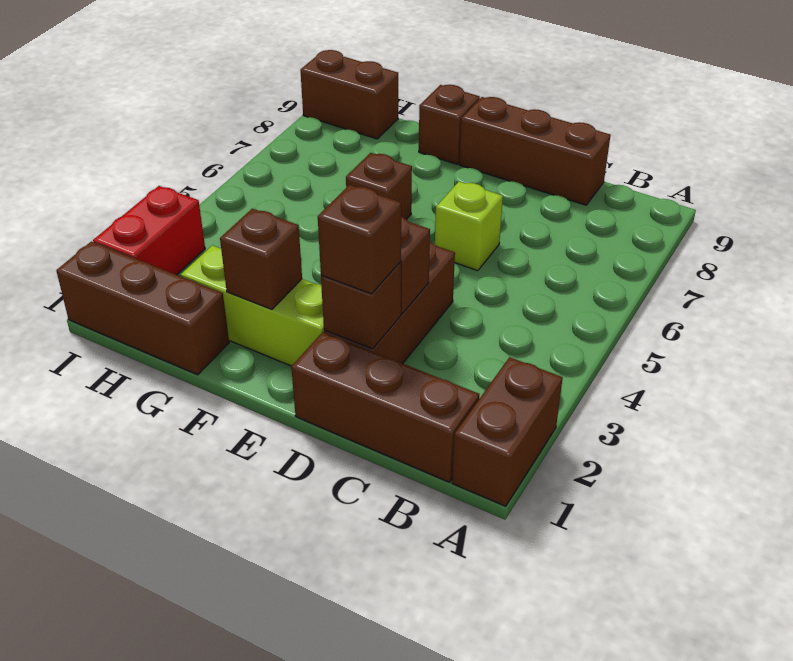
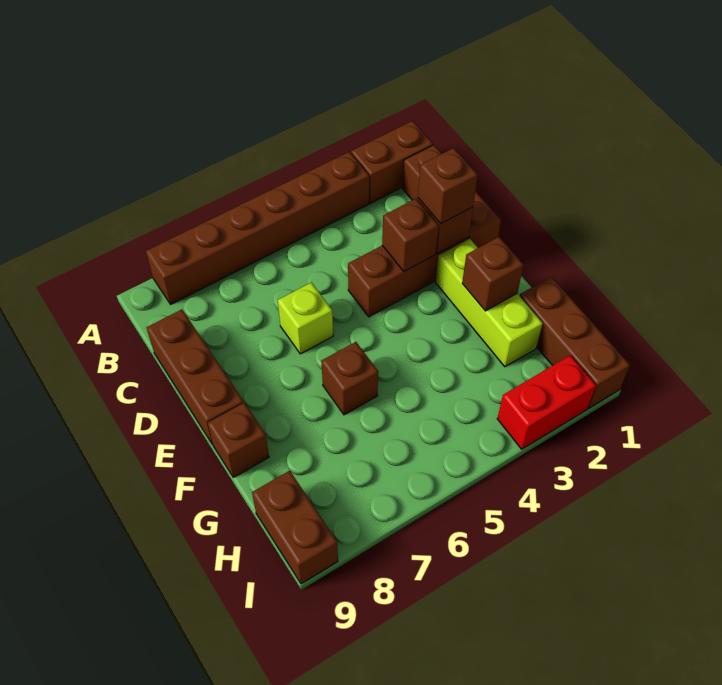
none -> brown brick A3:A8 level 1

